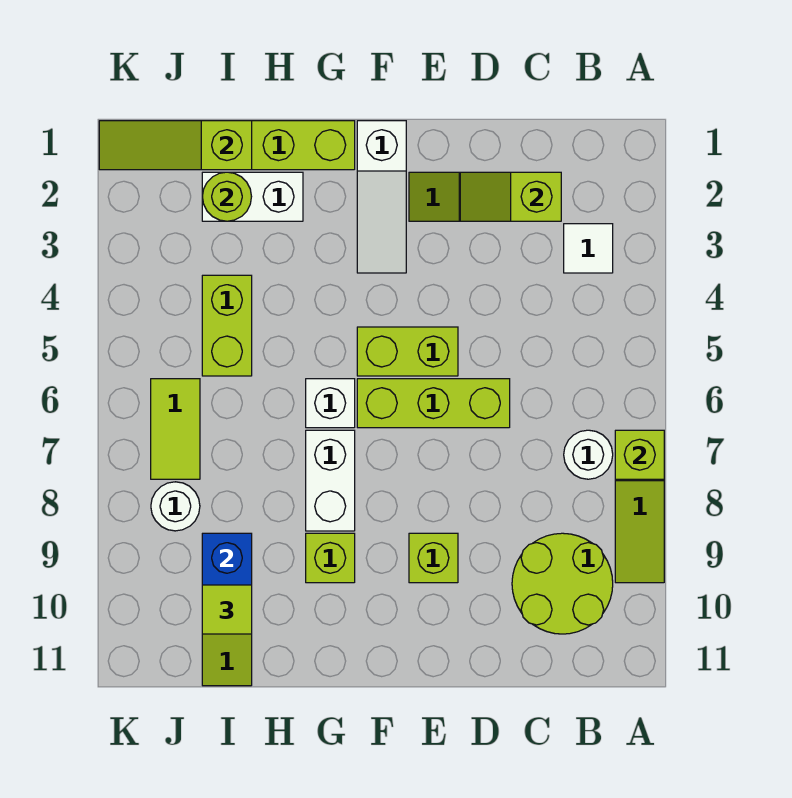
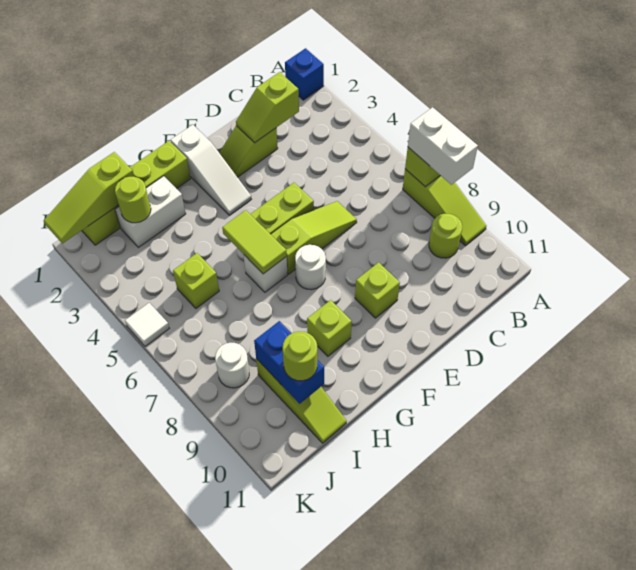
none -> blue brick A1 level 1
white tile B3 level 1 -> white tile K5 level 1
white round brick B7 level 1 -> white round brick F7 level 1
lime round brick B9:C10 level 1 -> lime round brick B9 level 1
lime brick D6:F6 level 1 -> lime slope D6:F6 level 1 top F
white brick G7:G8 level 1 -> white brick A7:A8 level 3
lime brick I4:I5 level 1 -> lime brick I5 level 1
lime tile I10 level 3 -> lime round brick I10 level 3
lime tile J6:J7 level 1 -> lime tile G5:G6 level 2

